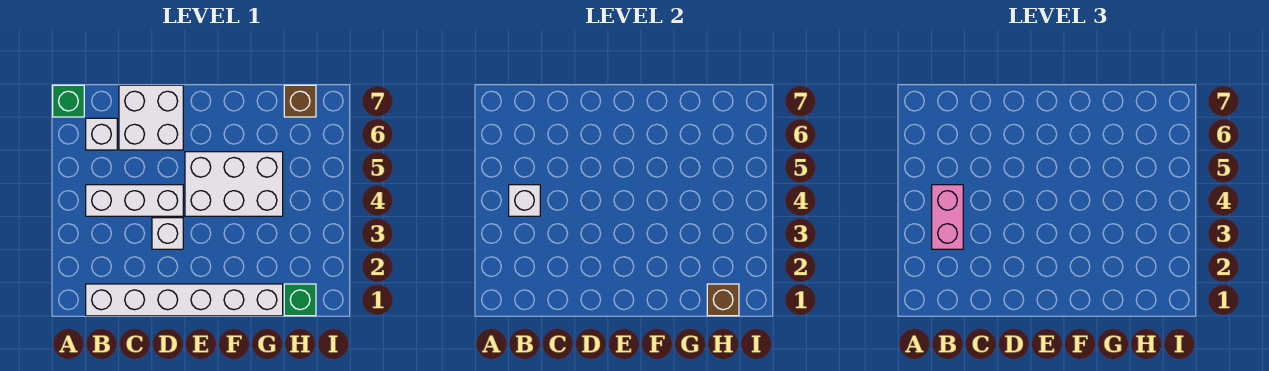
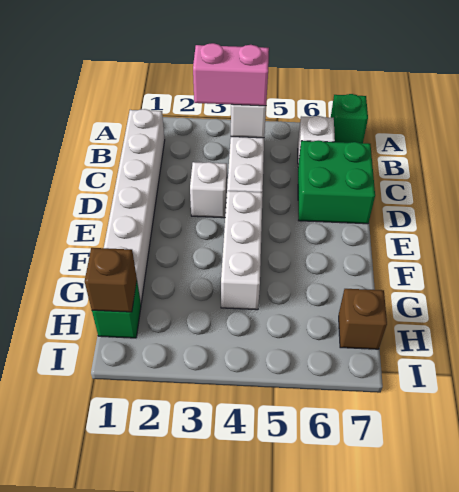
white brick C6:D7 level 1 -> green brick C6:D7 level 1
white brick E4:G5 level 1 -> white brick E4:G4 level 1

